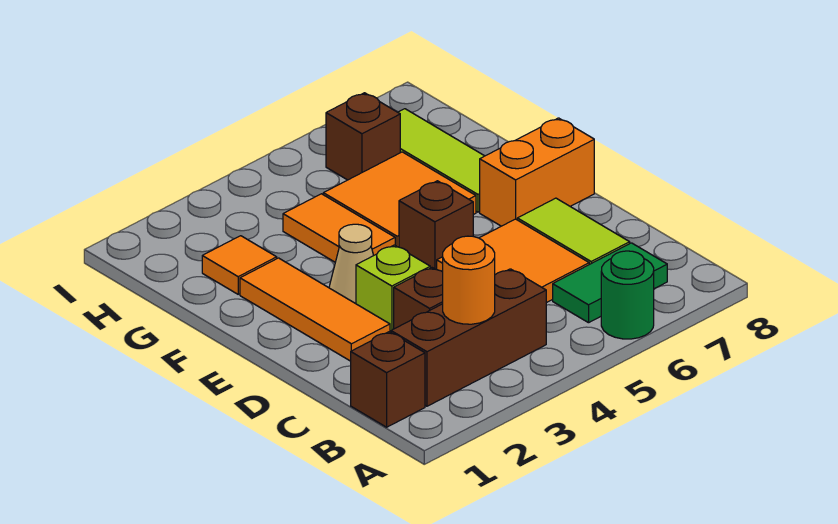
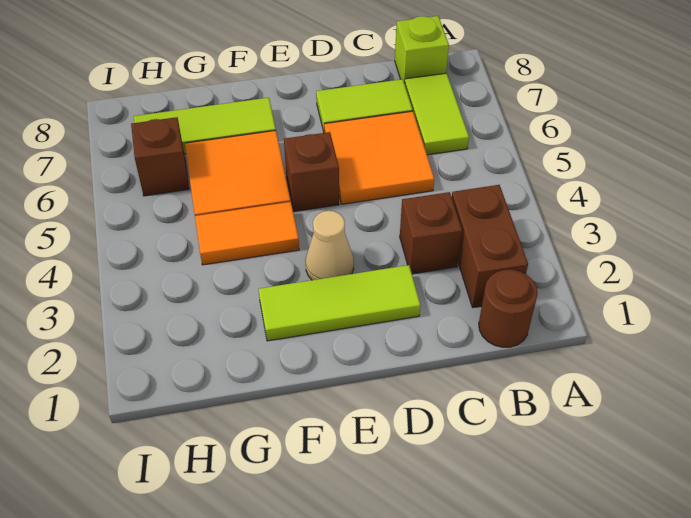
green round brick A6 level 1 -> none
brown brick B1 level 1 -> brown round brick B1 level 1
brown brick B2:B4 level 1 -> brown brick B2:B3 level 1
orange round brick B3 level 2 -> none
green tile B6:B7 level 1 -> lime tile B6:B7 level 1
orange tile D2:F2 level 1 -> lime tile D2:F2 level 1
lime brick D3 level 1 -> lime brick B8 level 1
orange brick E7:E8 level 1 -> none
orange tile G2 level 1 -> none

